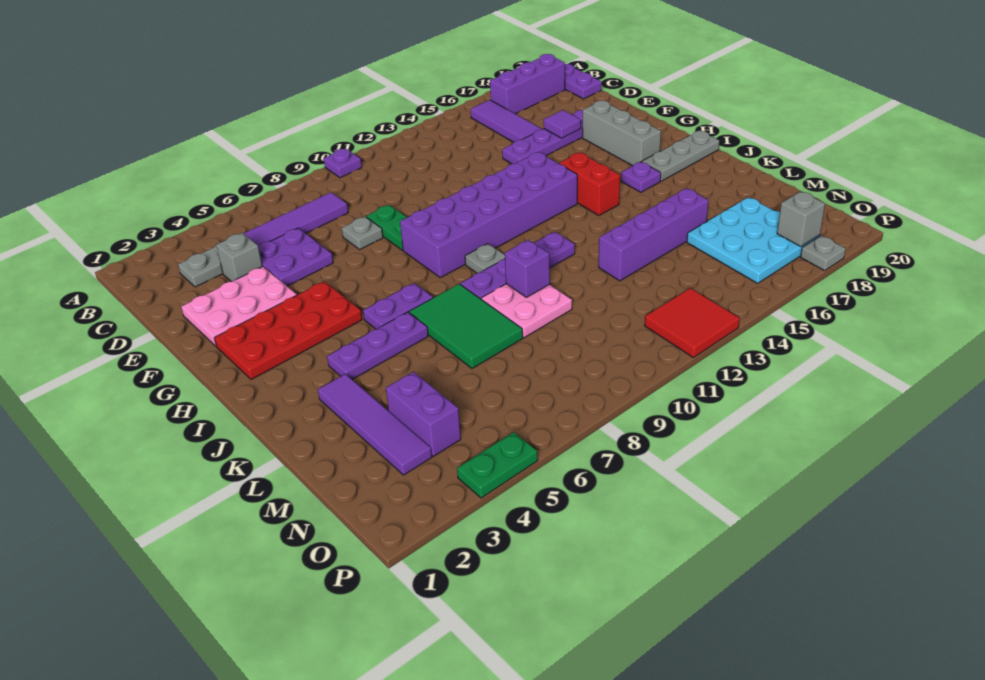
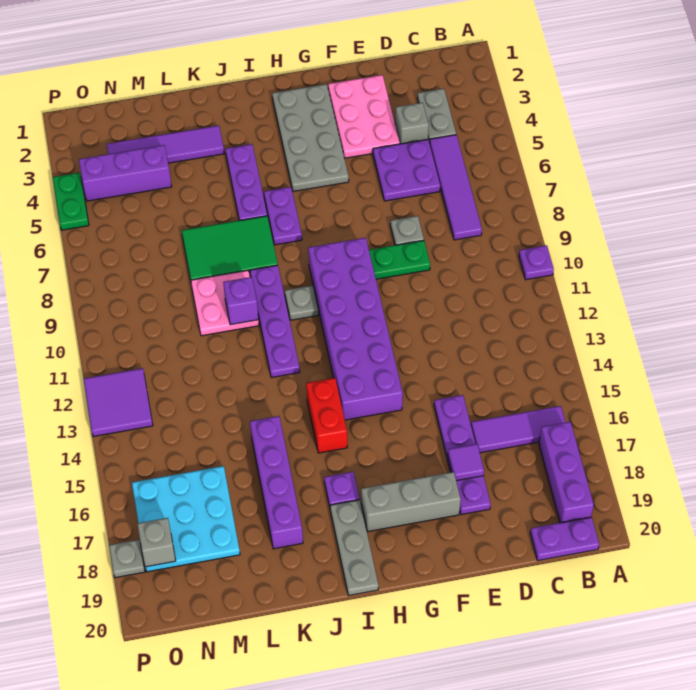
red plate G2:H5 level 1 -> grey plate G2:H5 level 1
red brick H15:I15 level 1 -> red brick I14:I15 level 1
purple brick L13:L16 level 1 -> purple brick K15:K18 level 1
purple brick M4:N4 level 1 -> purple brick M4:O4 level 1
red tile O12:P13 level 1 -> purple tile O12:P13 level 1

